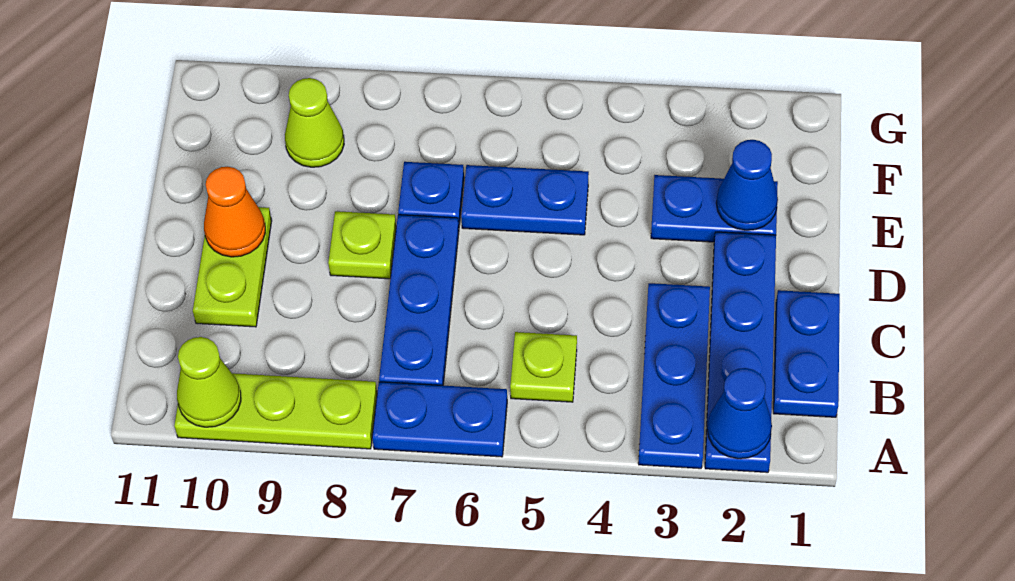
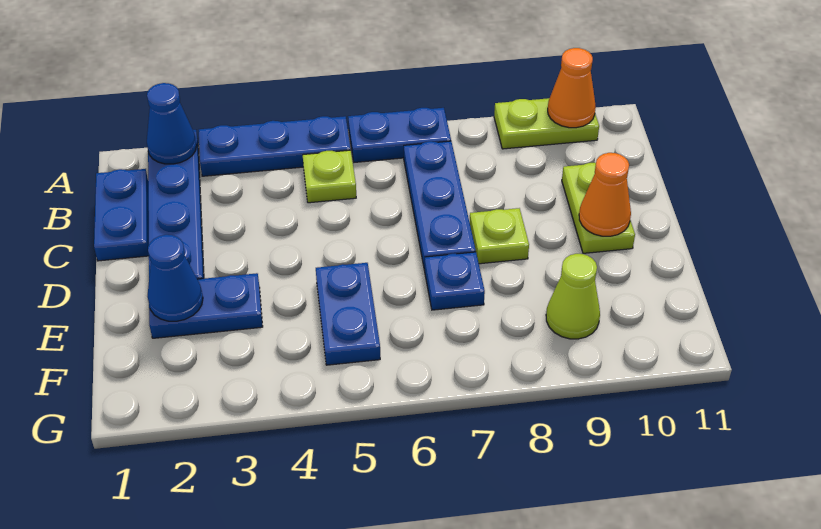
blue plate A3:C3 level 1 -> blue plate A3:A5 level 1
lime plate A8:A10 level 1 -> lime plate A9:A10 level 1
lime cone A10 level 2 -> orange cone A10 level 2
blue plate E5:E6 level 1 -> blue plate E5:F5 level 1

